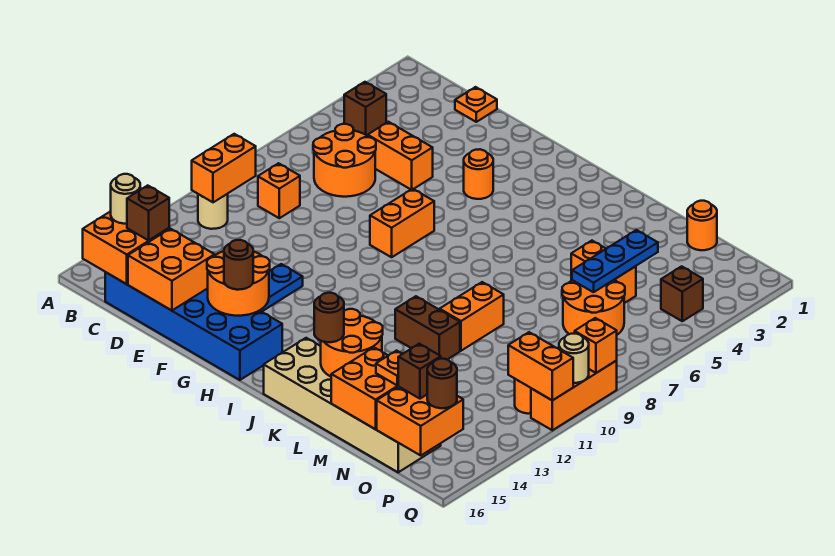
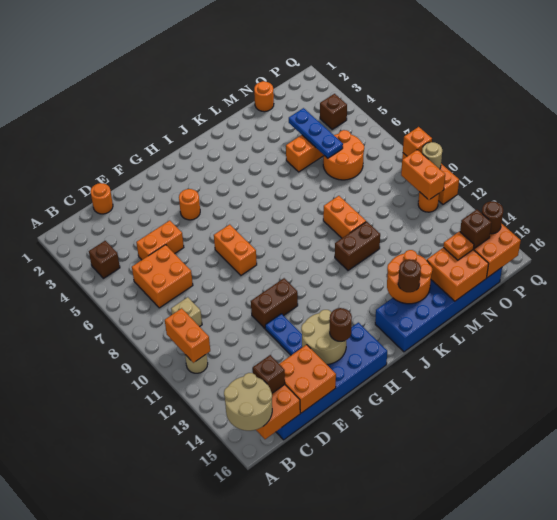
tan round brick B15 level 3 -> tan round brick A15:B16 level 3
orange round brick C6:D7 level 1 -> orange brick C6:D7 level 1
orange brick C9 level 1 -> tan brick C9 level 1
orange plate D1 level 1 -> orange round brick D1 level 1
none -> brown brick F11:G11 level 1
orange round brick F14:G15 level 2 -> tan round brick F14:G15 level 2
tan brick J15:O16 level 1 -> blue brick J15:O16 level 1
orange brick P11:Q11 level 2 -> orange brick P10:P11 level 2

